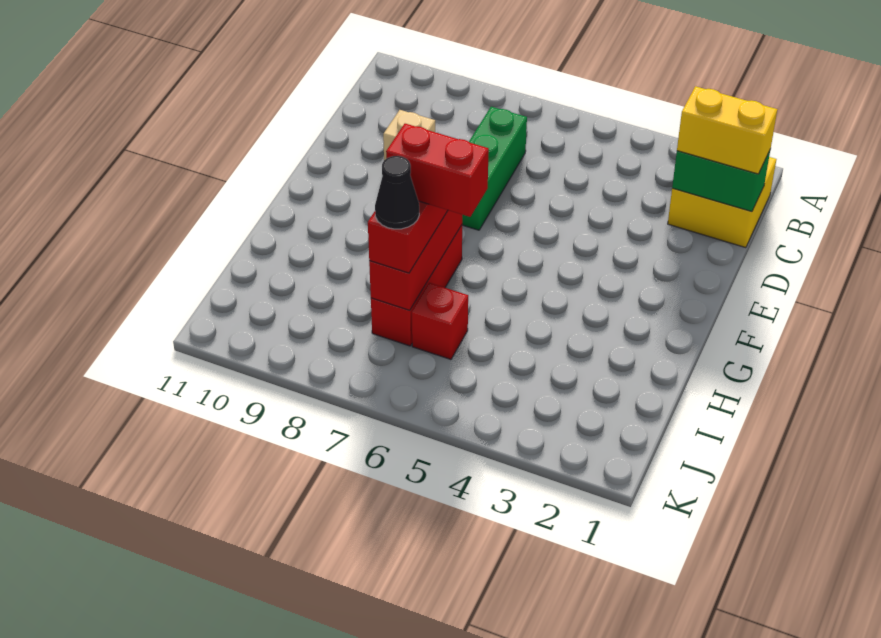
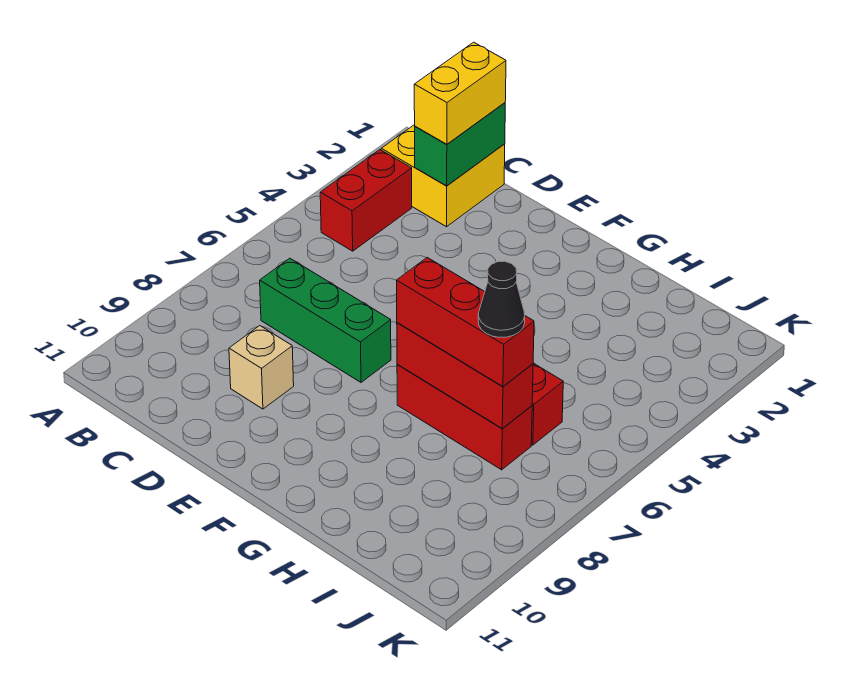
red brick H6:H7 level 4 -> red brick B3:B4 level 1

